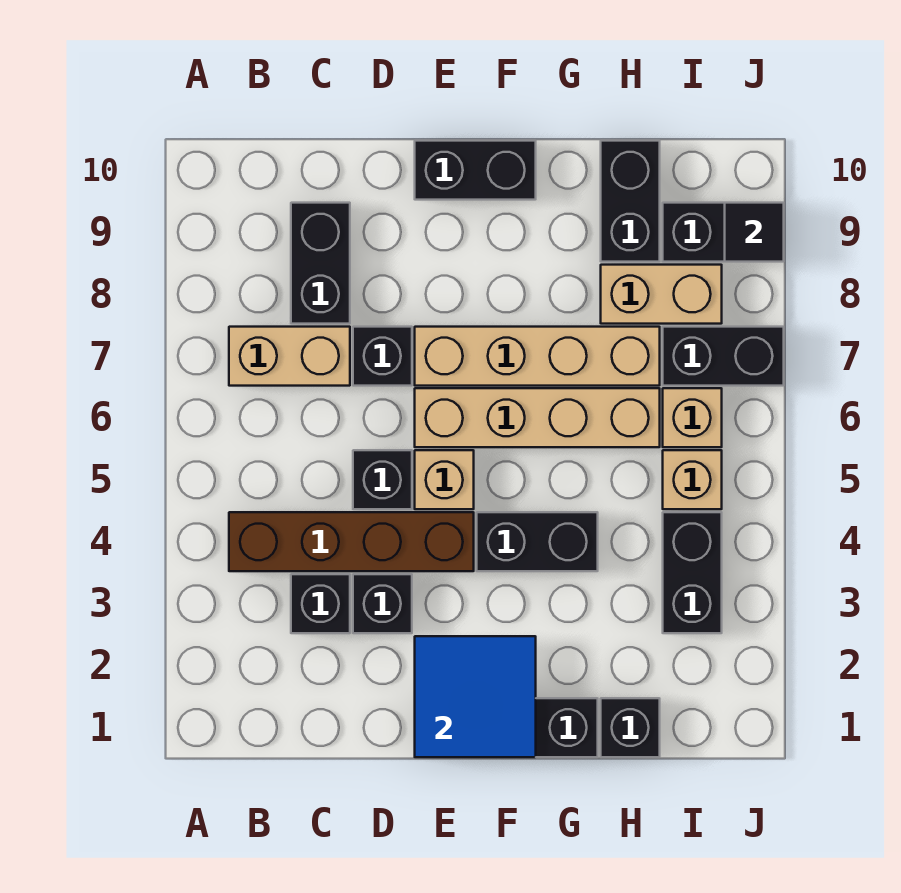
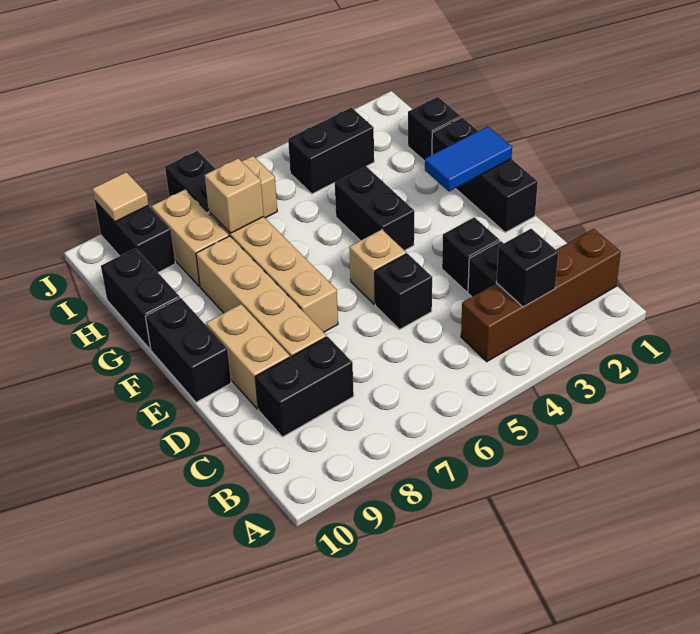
brown brick B4:E4 level 1 -> brown brick B1:B4 level 1
tan brick B7:C7 level 1 -> tan brick D9:E9 level 1
black brick D7 level 1 -> black brick B3 level 2
blue tile E1:F2 level 2 -> blue tile F1:F2 level 2
tan brick E6:H6 level 1 -> tan brick D8:G8 level 1
black brick H9:H10 level 1 -> black brick G10:H10 level 1
tan brick I5 level 1 -> tan brick H7 level 2
black tile J9 level 2 -> tan tile J9 level 2

